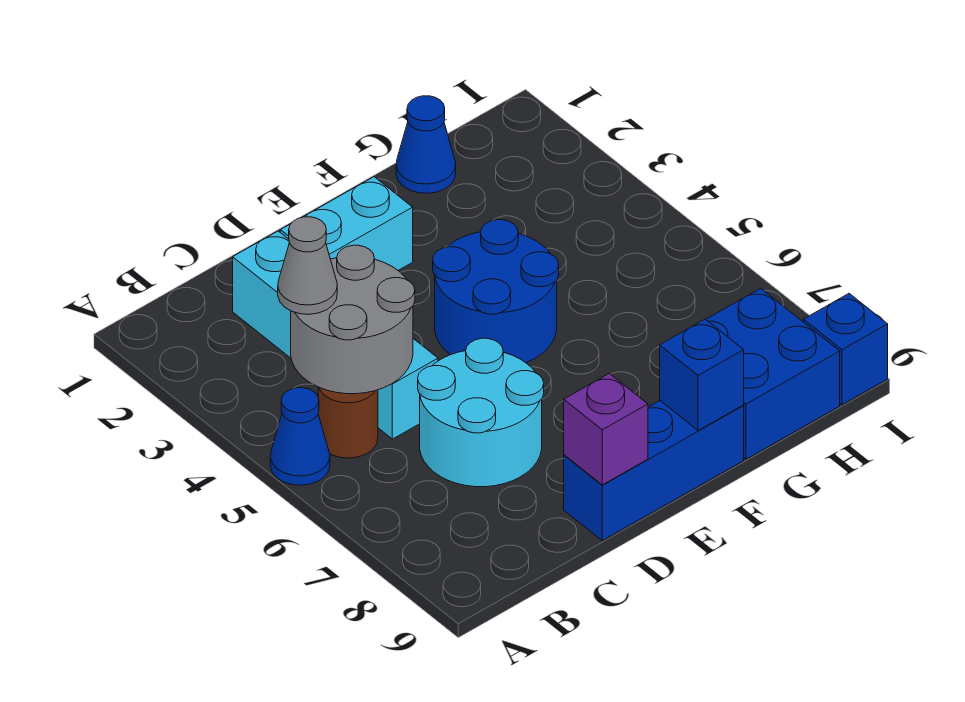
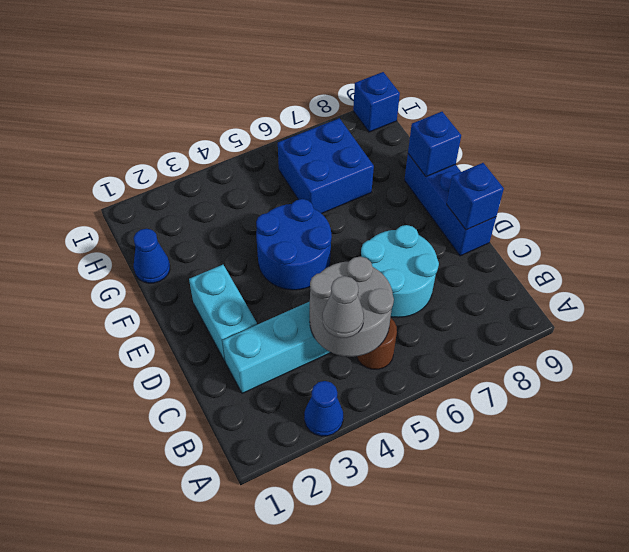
blue cone A5 level 1 -> blue cone A3 level 1
purple brick D9 level 2 -> blue brick D9 level 2
blue brick G8:H9 level 1 -> blue brick G6:H7 level 1

